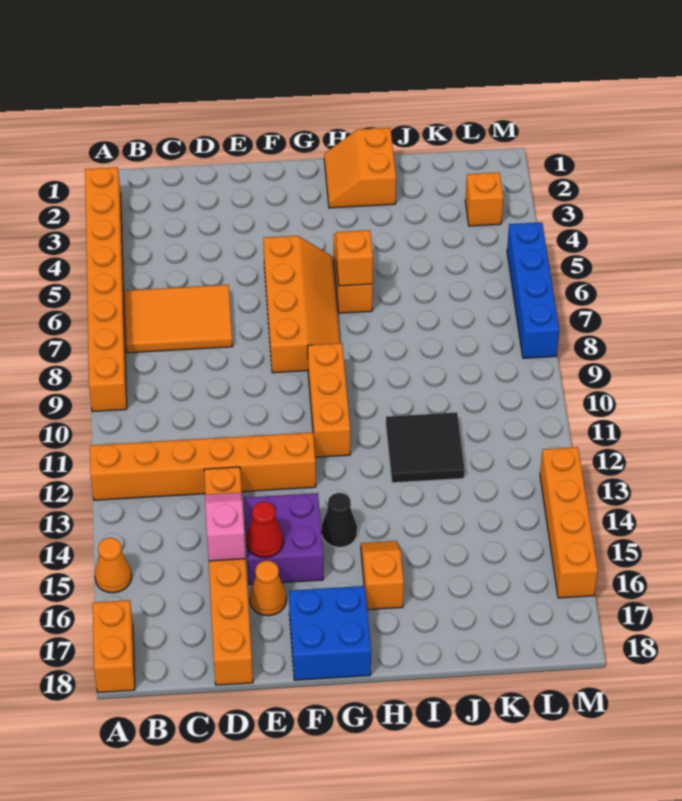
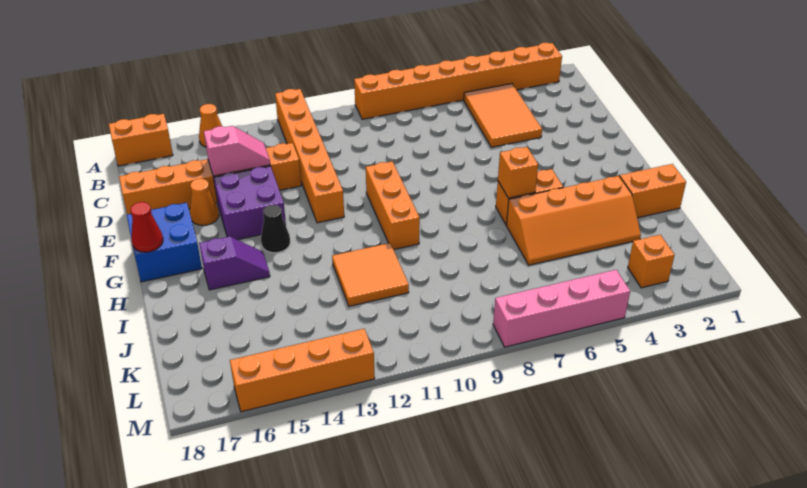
orange tile B6:D7 level 1 -> orange tile B4:D5 level 1
red cone E15 level 2 -> red cone G18 level 2
orange slope F5:G8 level 1 top F -> orange slope I3:J6 level 1 top I
orange brick G9:G11 level 1 -> orange brick F10:H10 level 1
orange slope H15:H16 level 1 top 16 -> purple slope H15:H16 level 1 top 16
black tile I11:J12 level 1 -> orange tile I11:J12 level 1
blue brick M5:M8 level 1 -> pink brick M5:M8 level 1

